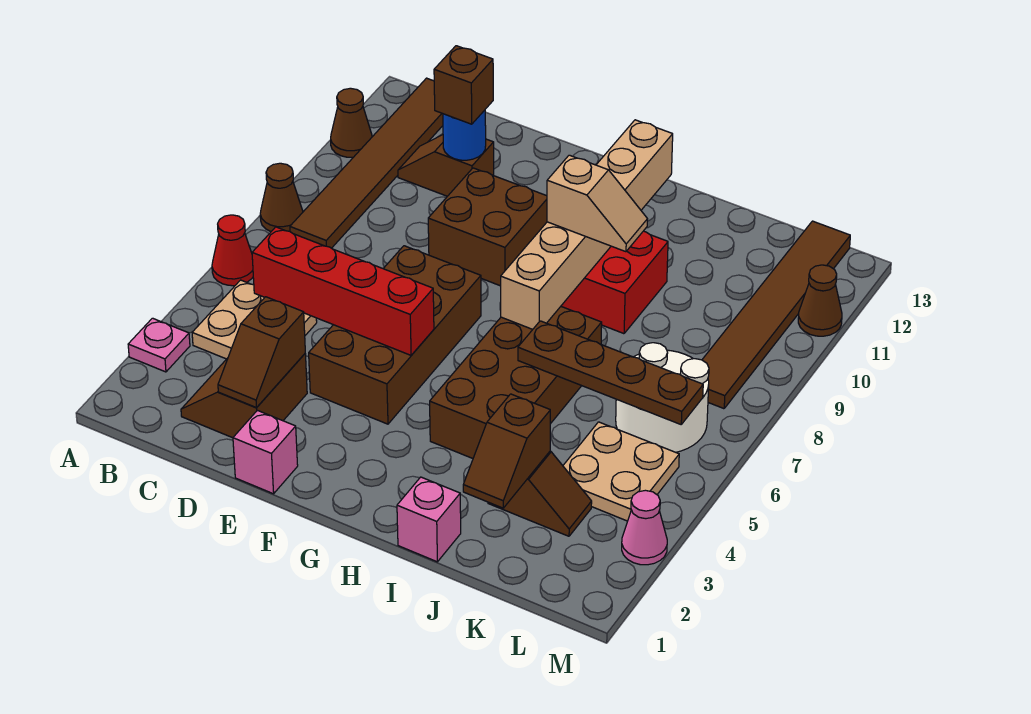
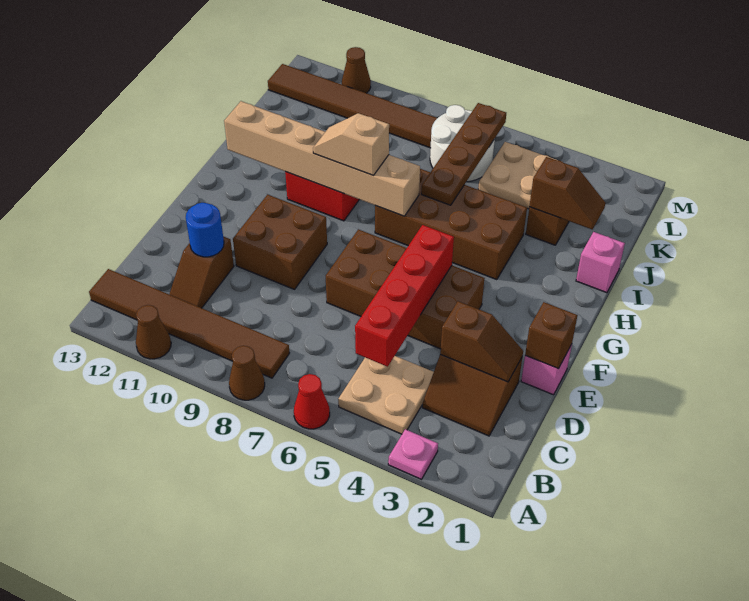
brown brick D11 level 3 -> brown brick E1 level 2
tan slope H9:I9 level 3 top H -> tan slope H8:H9 level 3 top 8
pink cone M3 level 1 -> none

